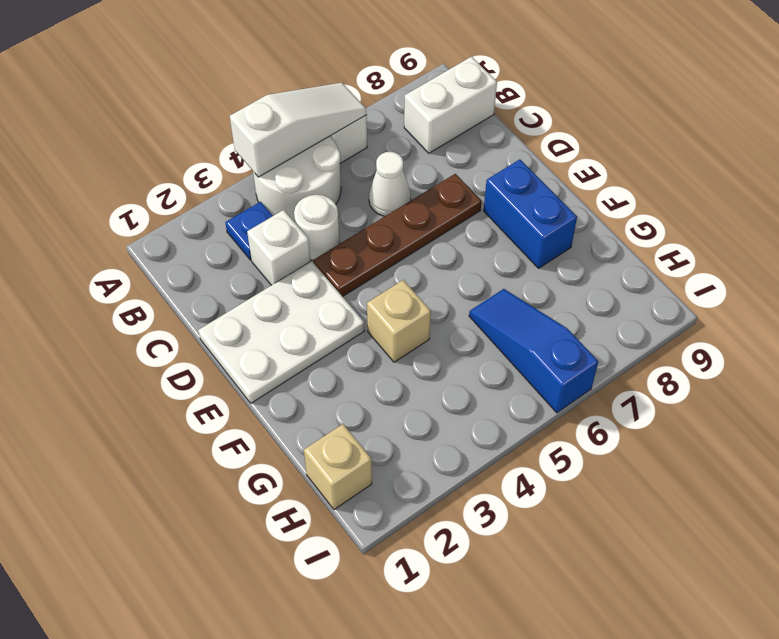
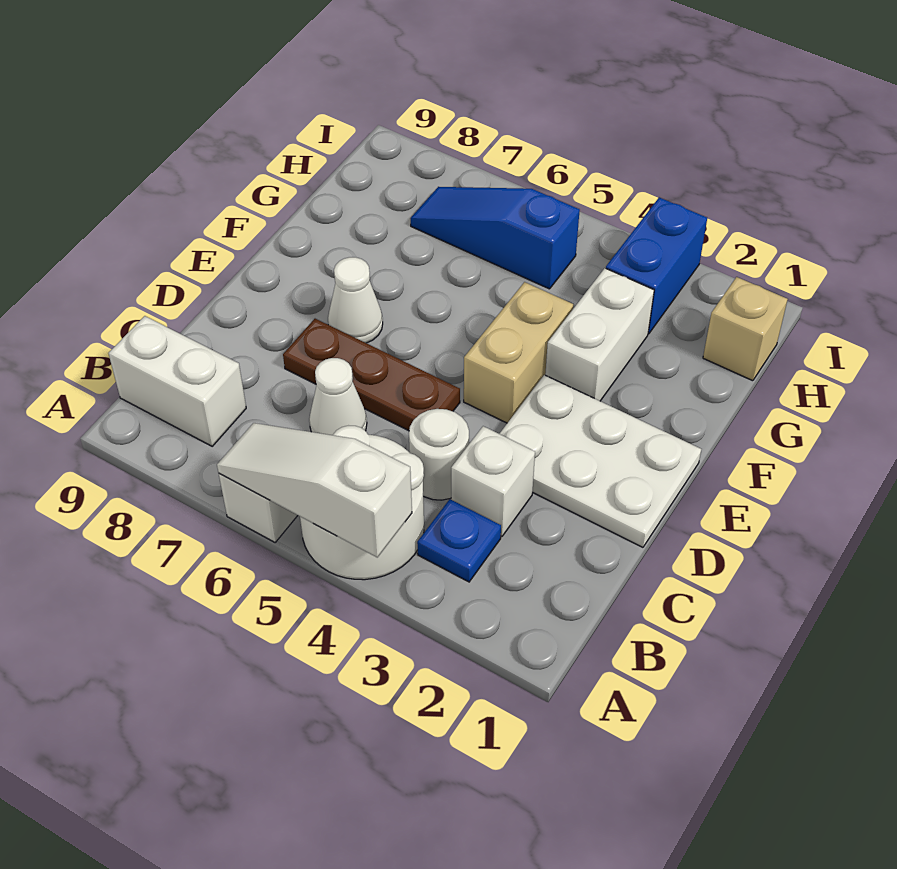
brown plate D4:D7 level 1 -> brown plate D5:D7 level 1
none -> white cone E7 level 1
blue brick E8:F8 level 1 -> blue brick H3:I3 level 1
none -> white brick F3:G3 level 1
tan brick F4 level 1 -> tan brick E4:F4 level 1
blue slope G6:I6 level 1 top I -> blue slope H5:H7 level 1 top 5

